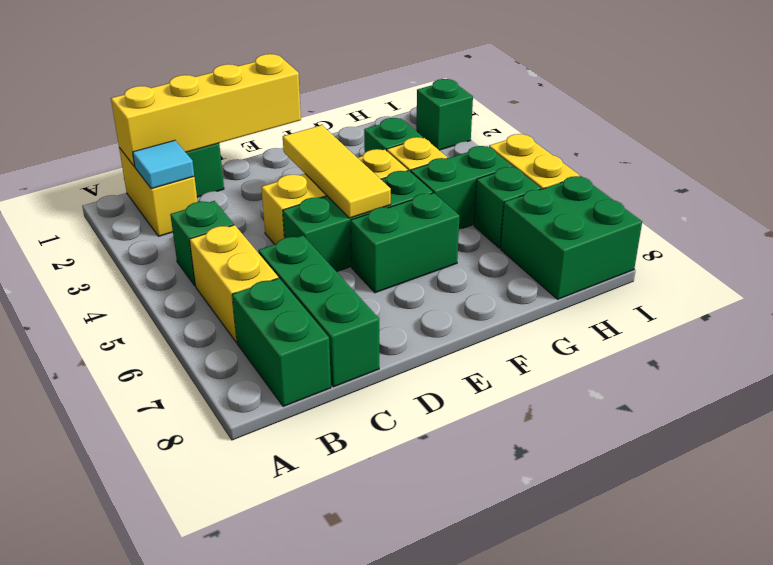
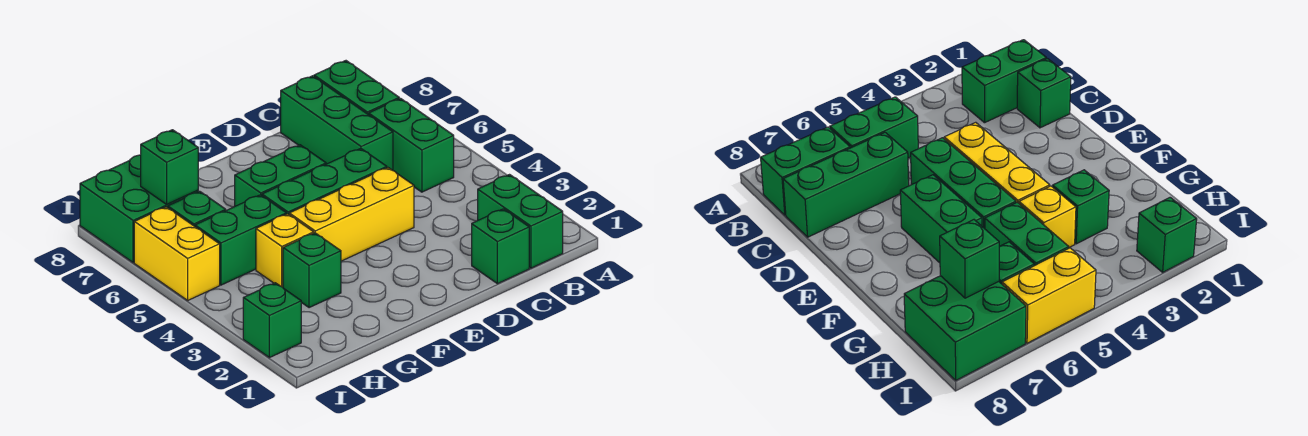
yellow brick B1:B2 level 1 -> green brick B1:B2 level 1
yellow brick B1:E1 level 2 -> none
cyan tile B2 level 2 -> none
green brick B4 level 1 -> green brick H7 level 2
yellow brick B5:B6 level 1 -> green brick B5:B6 level 1
yellow tile E3:E5 level 2 -> none

